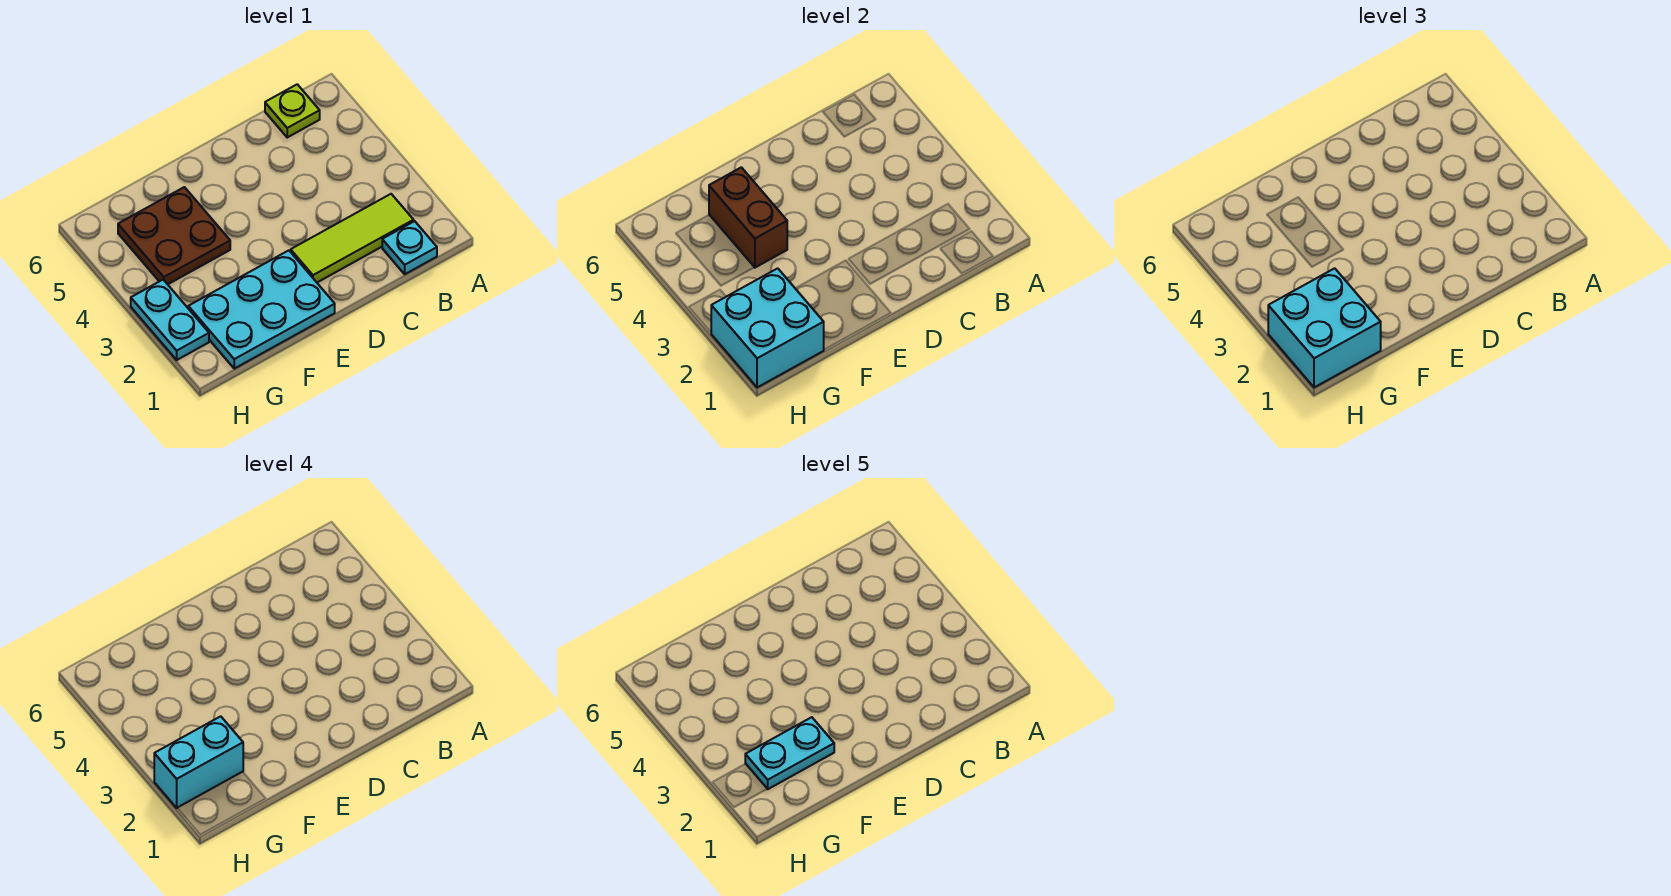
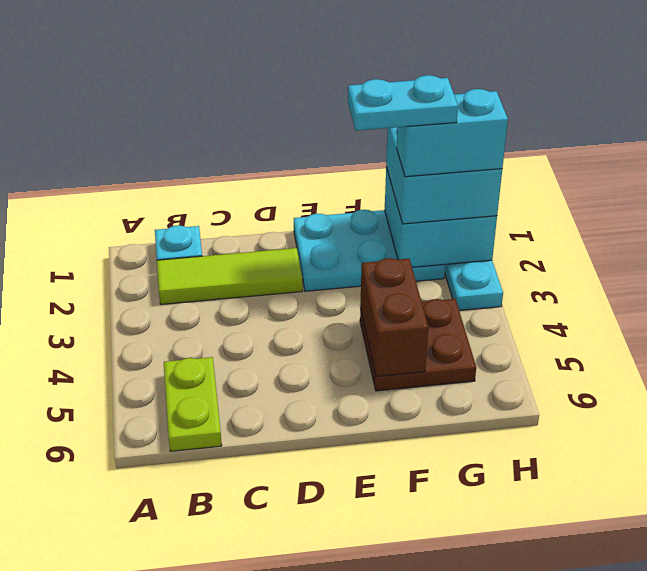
lime plate B6 level 1 -> lime plate B5:B6 level 1

